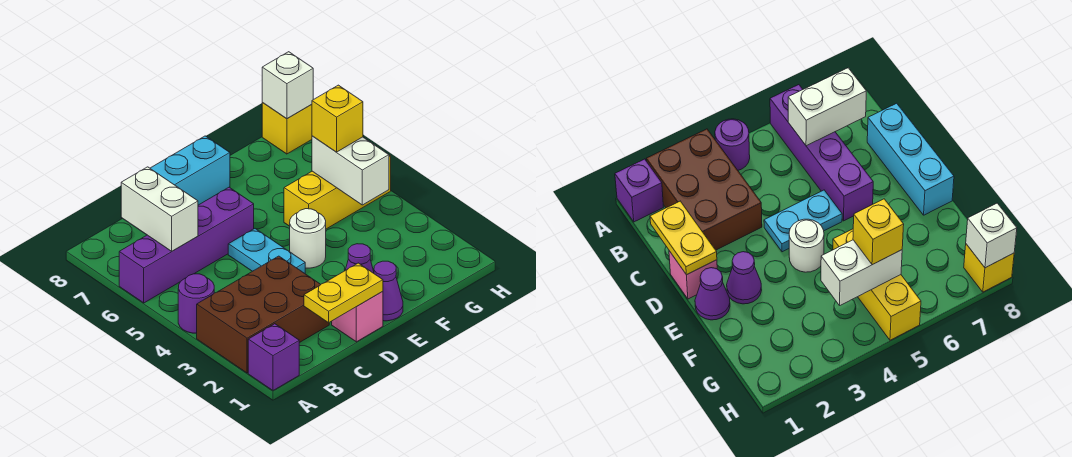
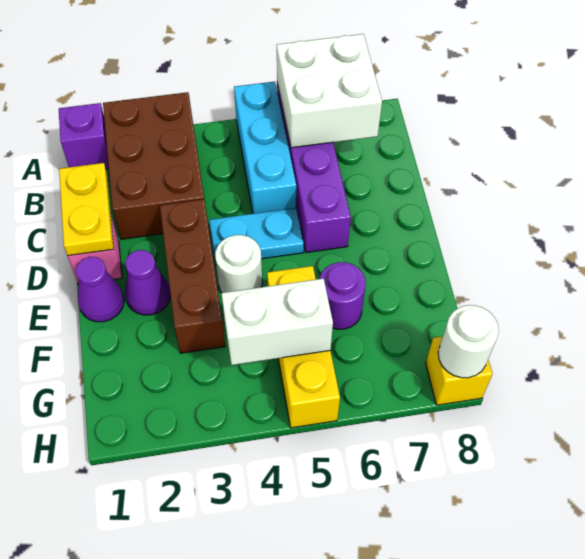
purple round brick A4 level 1 -> purple round brick F6 level 1
white brick B6:B7 level 2 -> white brick A6:B7 level 2
cyan brick C8:E8 level 1 -> cyan brick A5:C5 level 1
none -> brown brick D3:F3 level 1
yellow brick G5 level 3 -> none
white brick H8 level 2 -> white round brick H8 level 2

